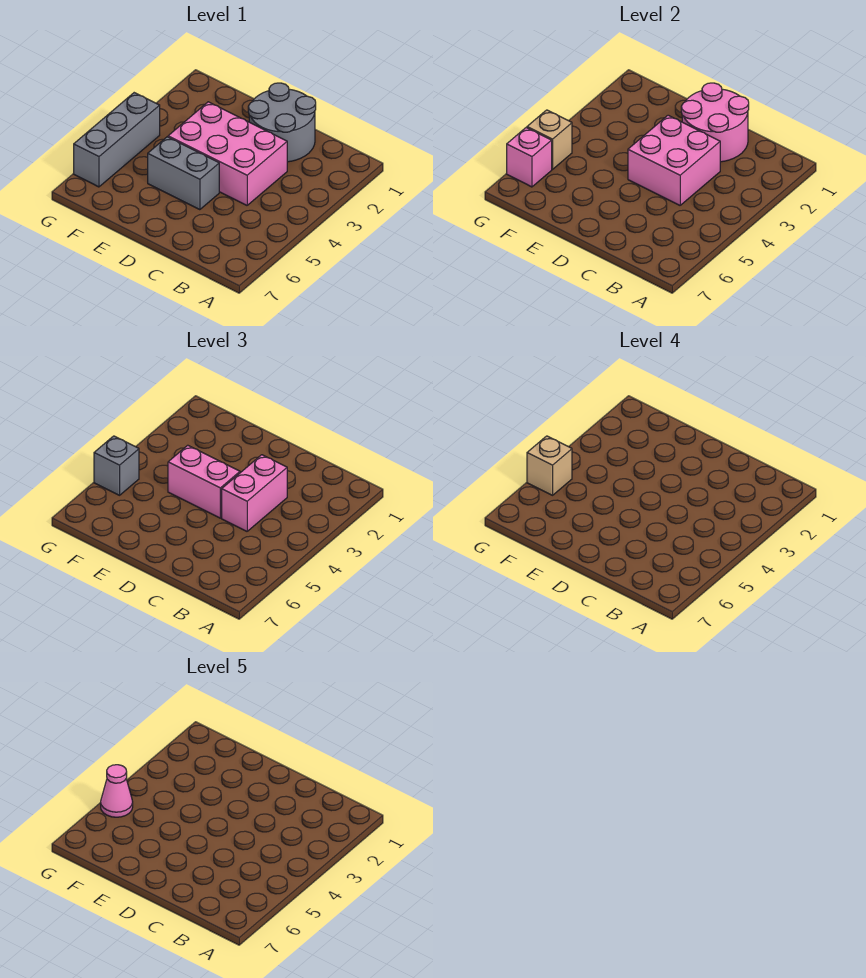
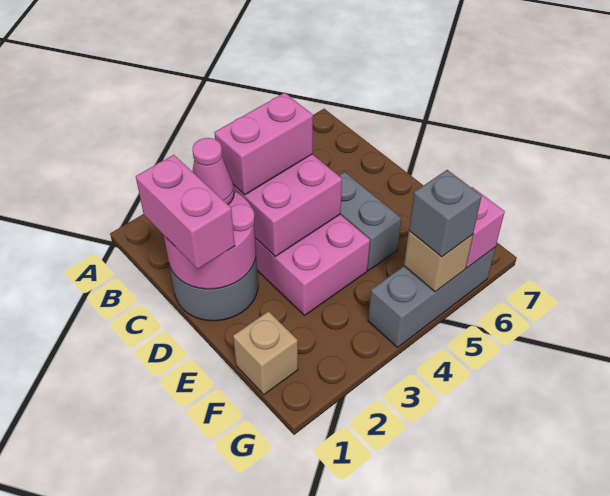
pink brick D4:E4 level 3 -> pink brick C1:D1 level 3
tan brick G5 level 4 -> tan brick F1 level 1
pink cone G5 level 5 -> pink cone C2 level 3

